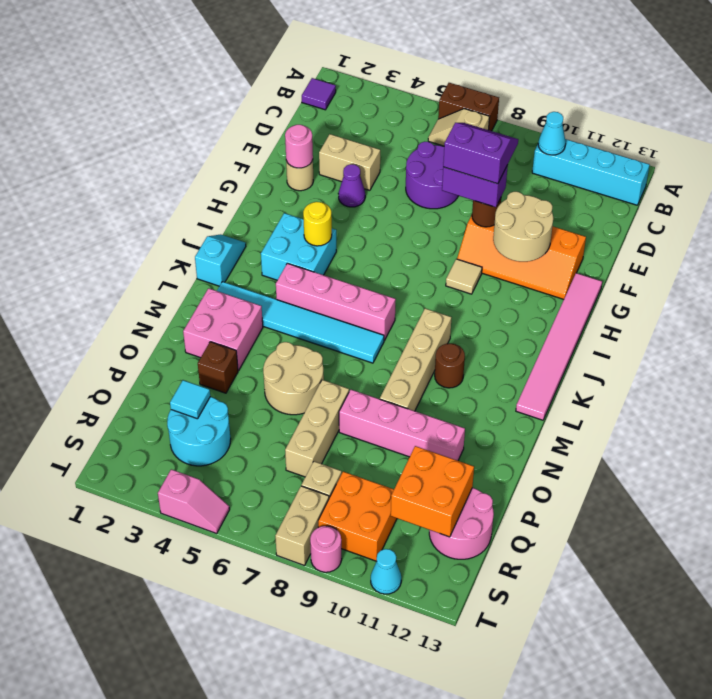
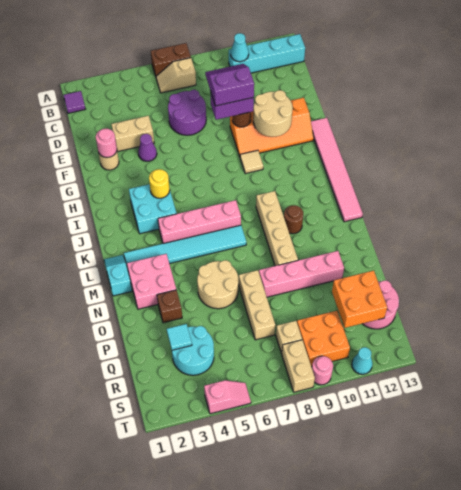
cyan slope J1:K1 level 1 top K -> cyan slope L1:M1 level 1 top M

